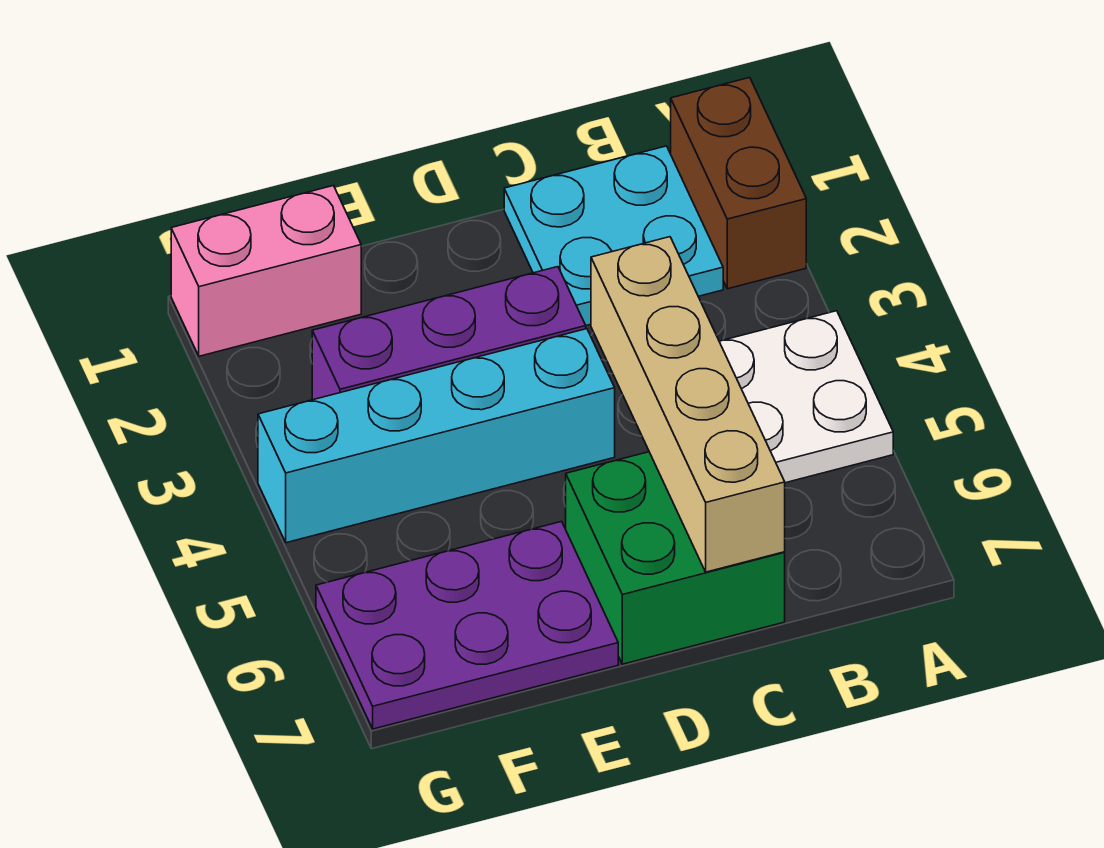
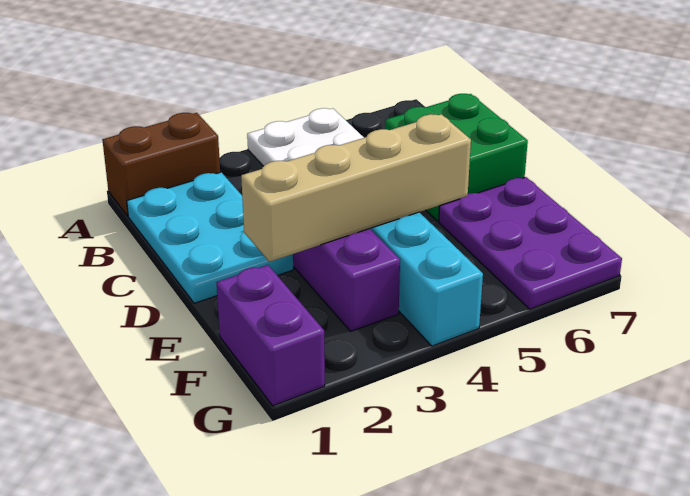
cyan plate B1:C2 level 1 -> cyan plate B1:D2 level 1
tan brick C4:C7 level 2 -> tan brick E2:E5 level 2
pink brick F1:G1 level 1 -> purple brick F1:G1 level 1

